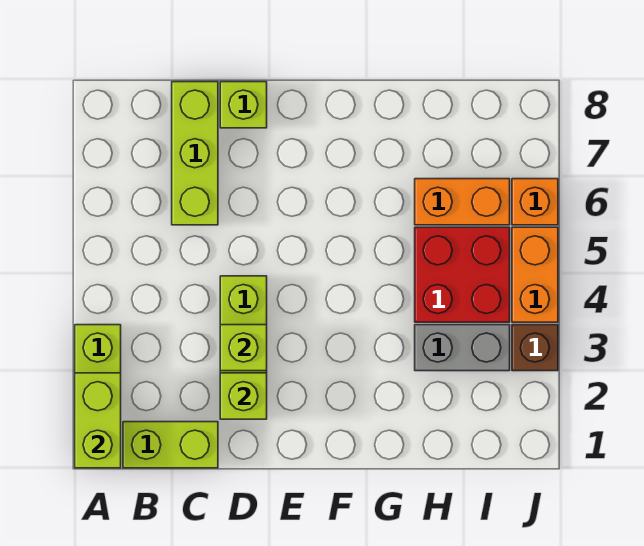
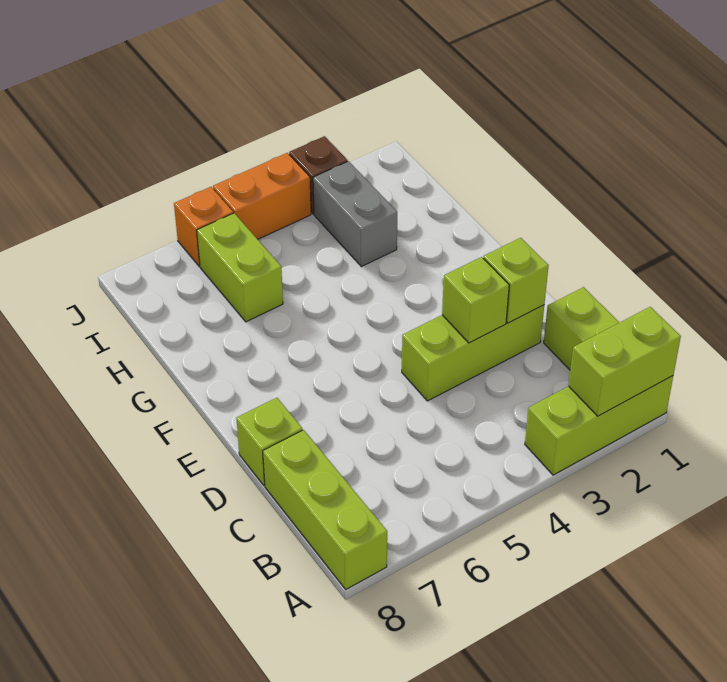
lime brick C6:C8 level 1 -> lime brick A8:C8 level 1
red brick H4:I5 level 1 -> none
orange brick H6:I6 level 1 -> lime brick H6:I6 level 1

